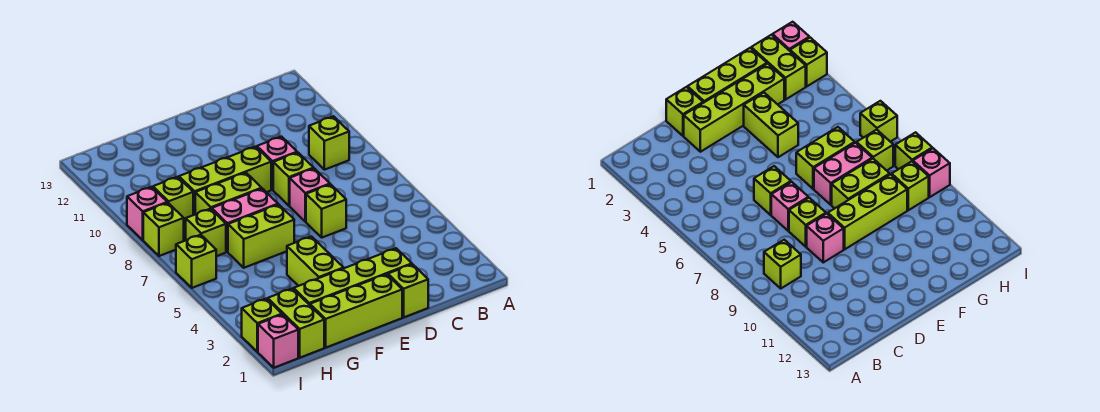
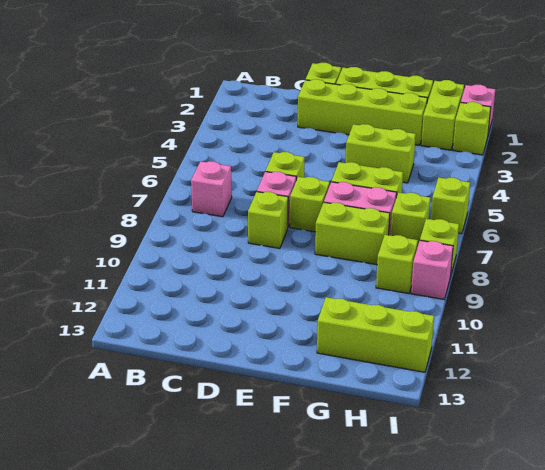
lime brick B9 level 1 -> lime brick E7 level 1
pink brick D9 level 1 -> pink brick B7 level 1
lime brick E9:G9 level 1 -> lime brick G12:I12 level 1
lime brick F3:F4 level 1 -> lime brick F4:G4 level 1

